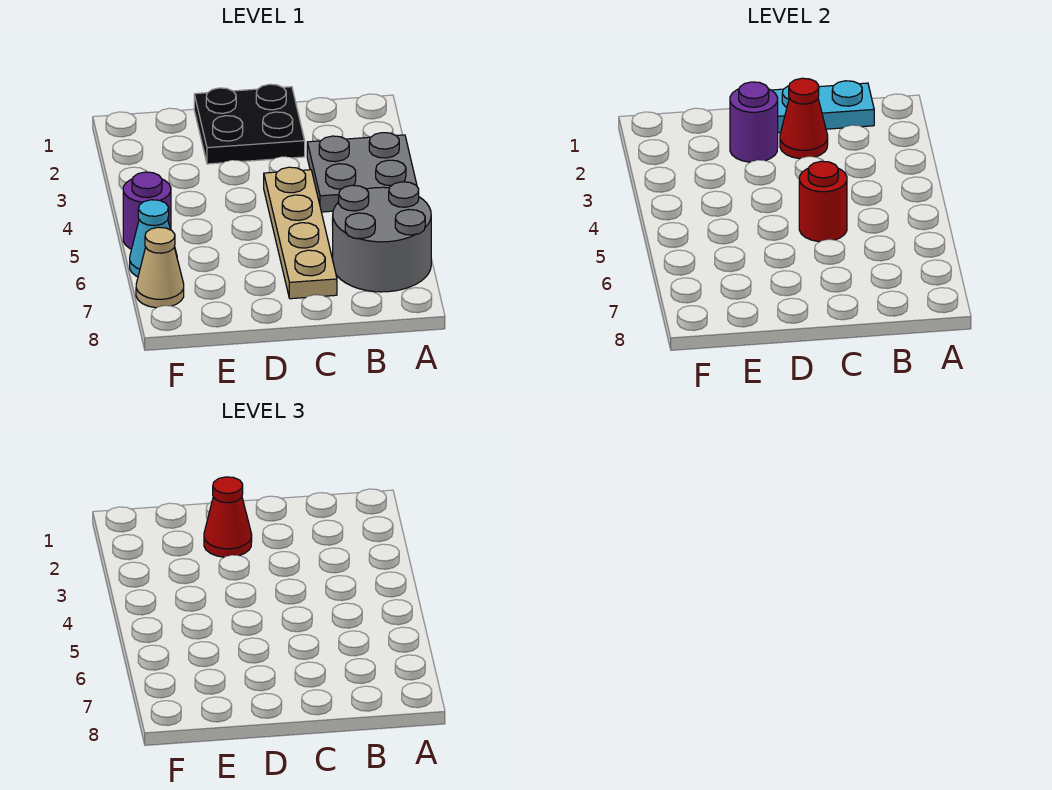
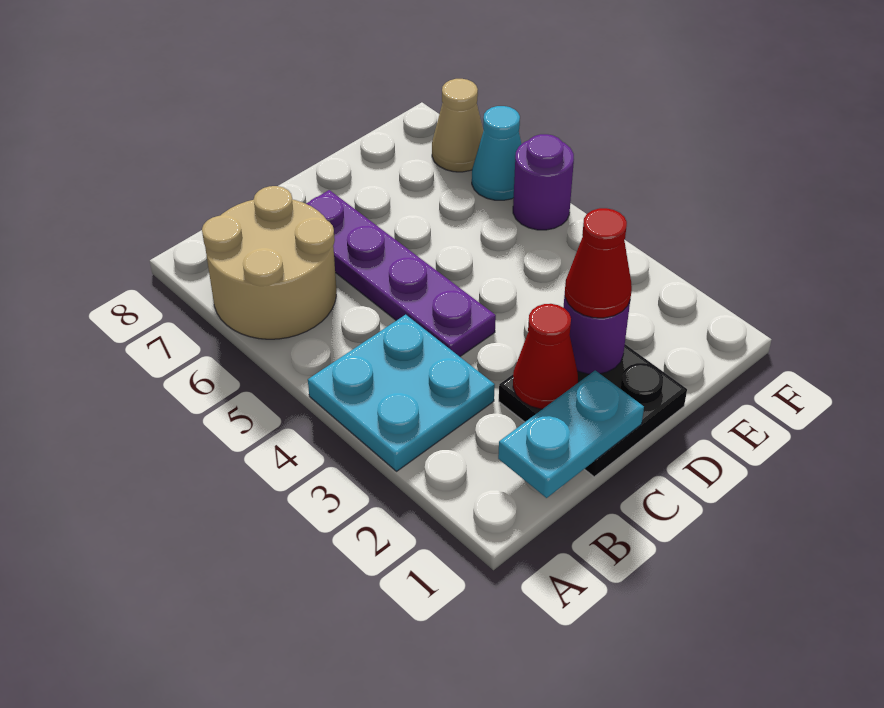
grey plate A3:B4 level 1 -> cyan plate A3:B4 level 1
grey round brick A6:B7 level 1 -> tan round brick A6:B7 level 1
tan plate C4:C7 level 1 -> purple plate C4:C7 level 1
red round brick C5 level 2 -> none

